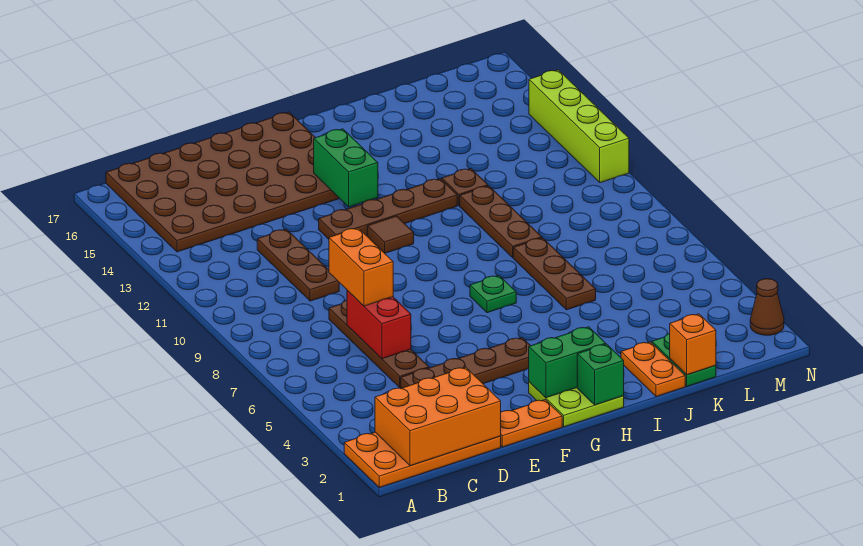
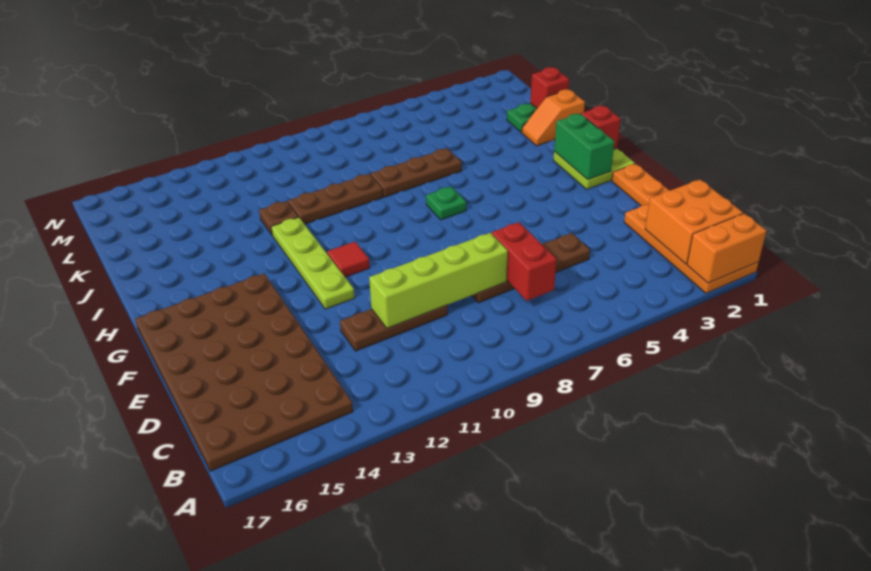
orange brick B1:D2 level 2 -> orange brick B1:C2 level 2
brown plate D4:G4 level 1 -> none
red brick D6:D7 level 2 -> red brick C7:D7 level 2
orange brick D7:D8 level 3 -> orange brick A1:A2 level 2
brown plate F12:I12 level 1 -> lime plate F12:I12 level 1
brown tile G11 level 1 -> red tile G11 level 1
green brick G13:G14 level 2 -> none
green brick H1 level 2 -> red brick H1 level 2
orange plate J1:J2 level 1 -> orange slope J1:J2 level 1 top 1
orange brick K1 level 2 -> red brick K1 level 2
brown cone N2 level 1 -> none
lime brick N11:N14 level 1 -> lime brick D8:D11 level 2

